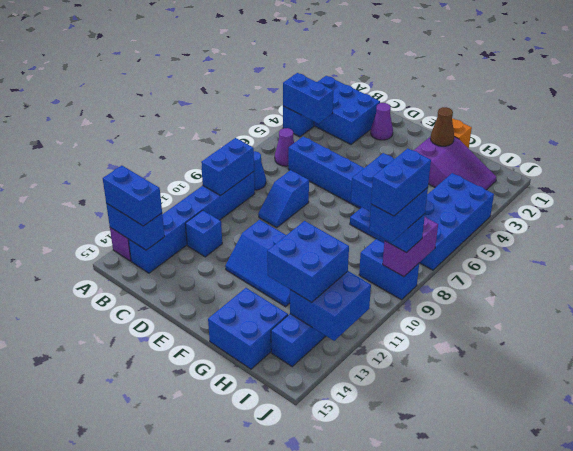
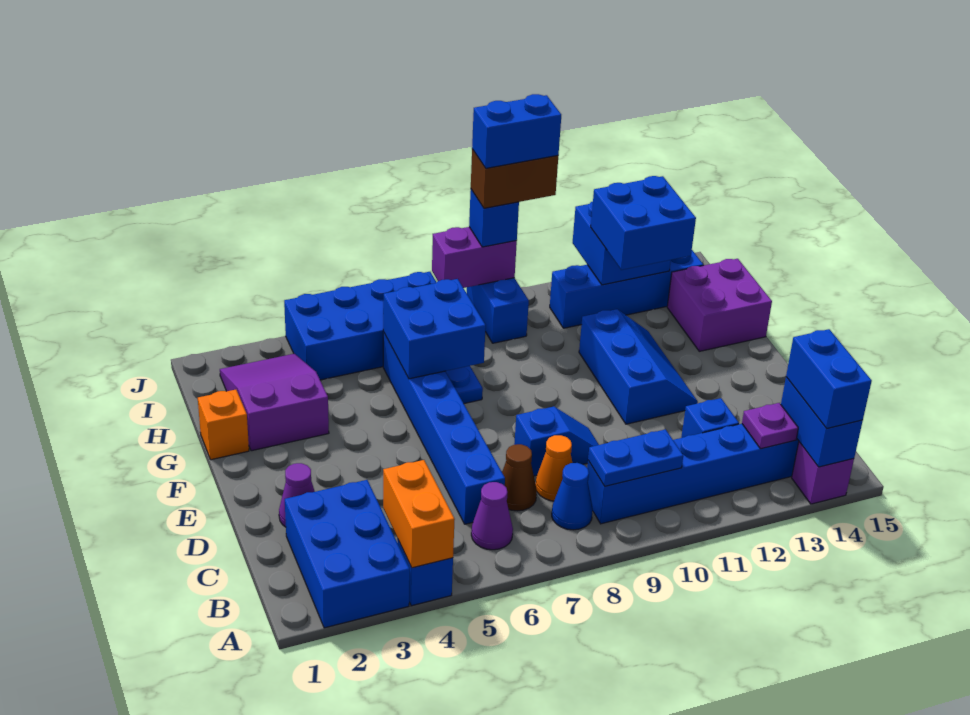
blue brick A4:B4 level 2 -> orange brick A4:B4 level 2
blue brick B9:B10 level 2 -> blue plate B9:B10 level 2
none -> purple plate B13 level 2
none -> orange cone C8 level 1
brown cone G2 level 2 -> brown cone C7 level 1
blue brick G14:H15 level 1 -> purple brick G14:H15 level 1
blue brick J9:J10 level 4 -> brown brick J9:J10 level 4

